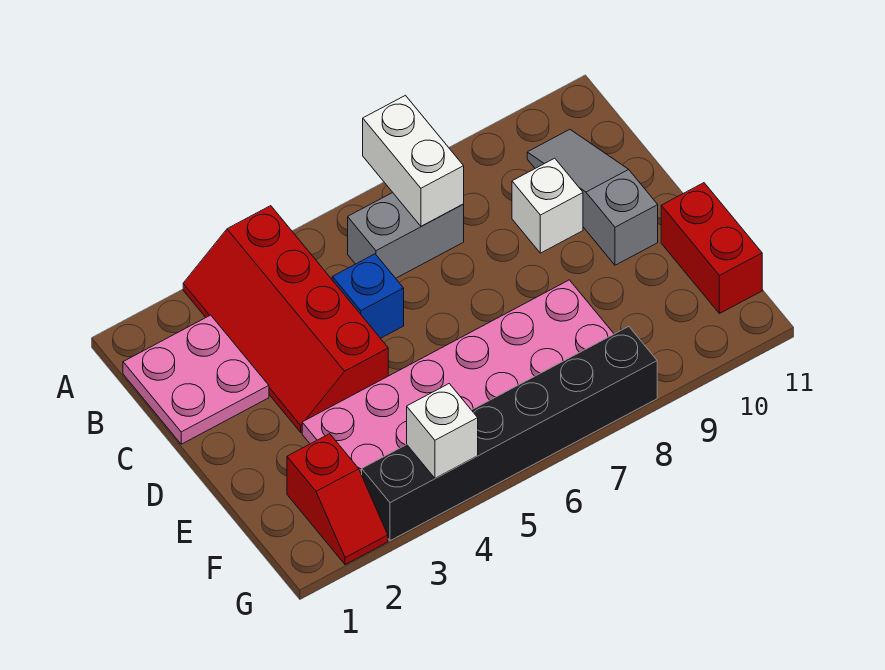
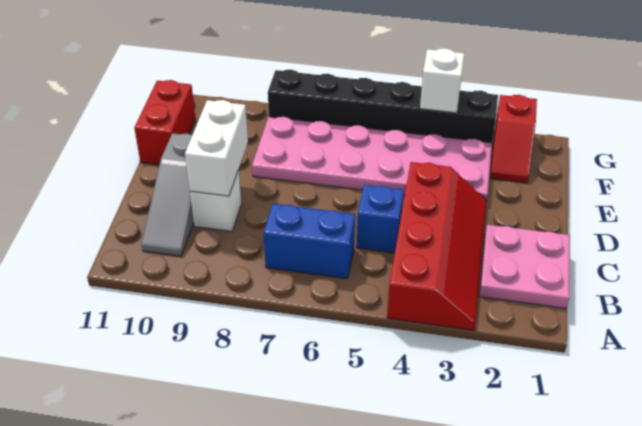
white brick A7:B7 level 2 -> white brick C9:D9 level 2
grey brick B6:B7 level 1 -> blue brick B6:B7 level 1
red slope F2:G2 level 1 top F -> red slope F2:G2 level 1 top G

